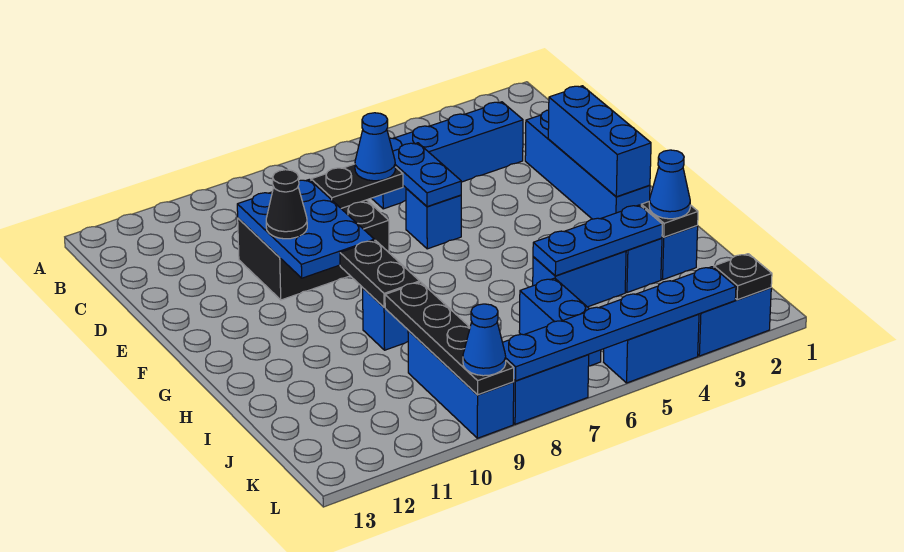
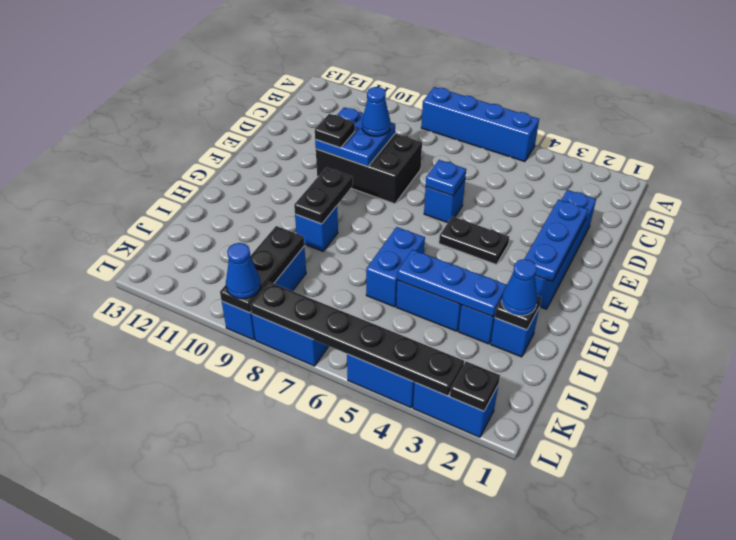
blue brick C3:C6 level 1 -> blue brick A5:A8 level 1
blue plate D6:E6 level 2 -> blue plate E6 level 2
black plate D7:D8 level 2 -> black plate F4:F5 level 1
blue cone D7 level 3 -> blue cone D9 level 3
blue plate D9:F10 level 2 -> blue plate D9:E10 level 2
blue brick E2:G2 level 2 -> blue plate E2:G2 level 2
black cone E10 level 3 -> black plate E10 level 3
black plate I9:L9 level 2 -> black plate J9:L9 level 2
blue brick J6:K6 level 1 -> blue brick H6:I6 level 1
blue plate L3:L8 level 2 -> black plate L3:L8 level 2

